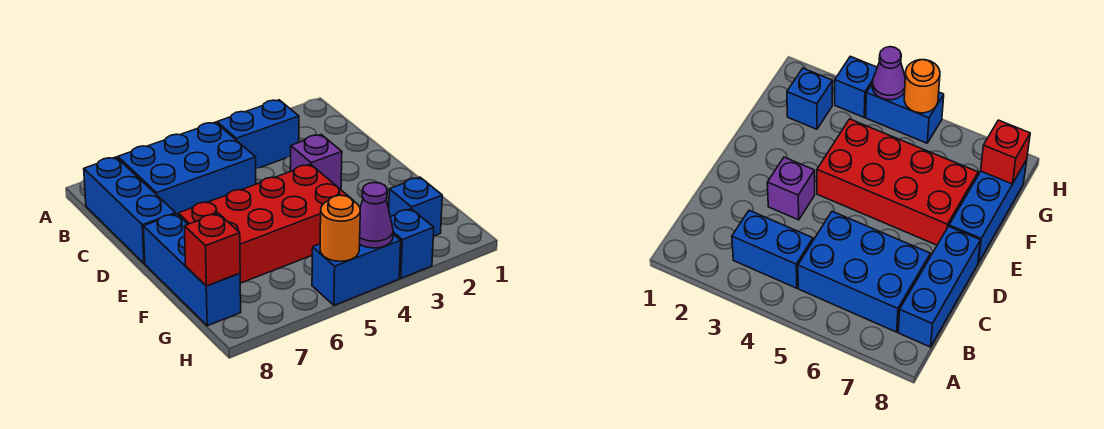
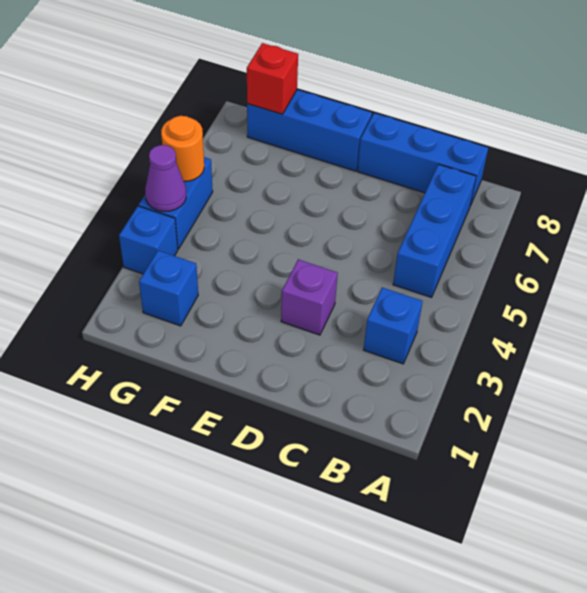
blue brick B3:B4 level 1 -> blue brick B3 level 1
blue brick B5:C7 level 1 -> blue brick B5:B7 level 1
red brick E4:F7 level 1 -> none

